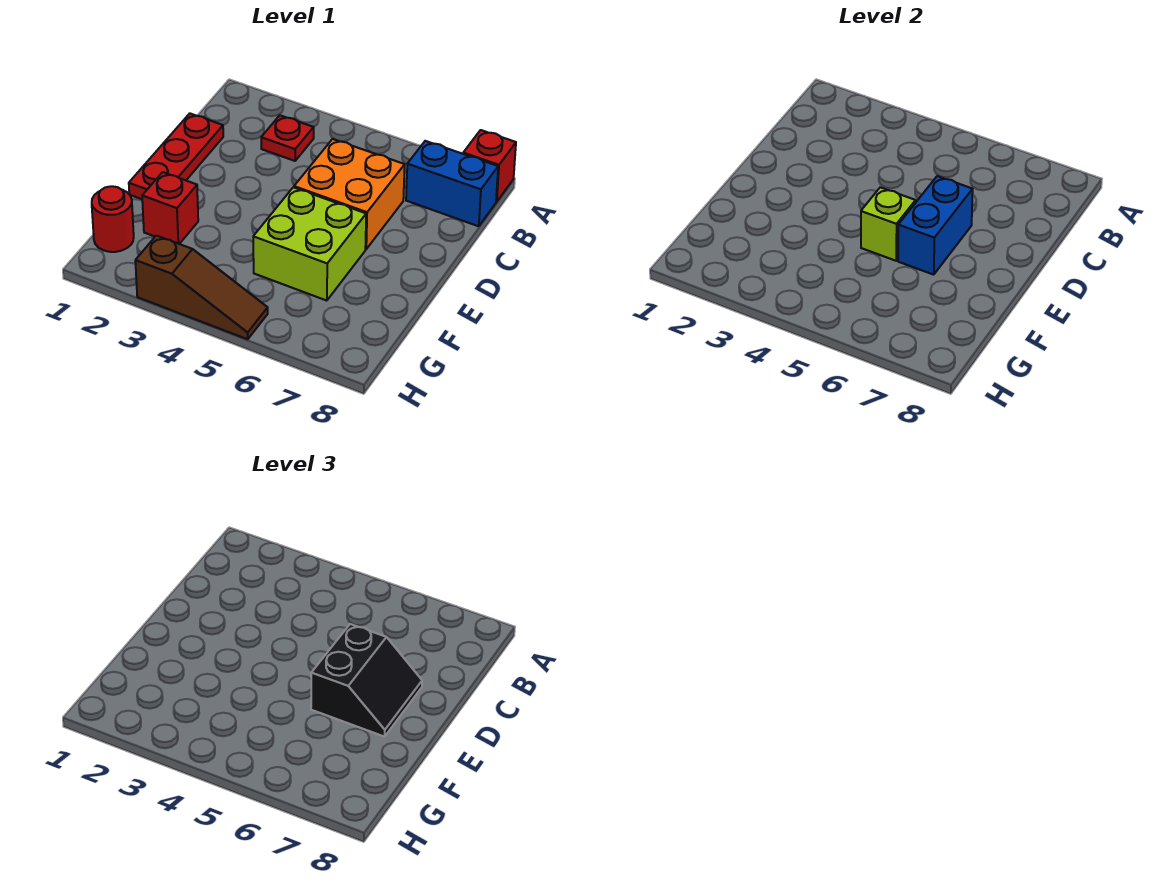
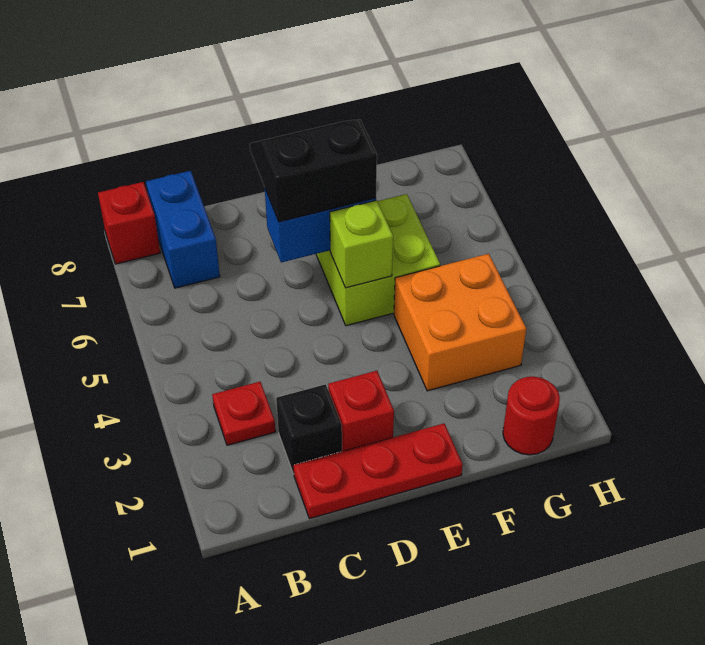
none -> black brick C2 level 1
orange brick C5:D6 level 1 -> orange brick F3:G4 level 1
red brick F2 level 1 -> red brick D2 level 1
brown slope H3:H5 level 1 top 3 -> none

